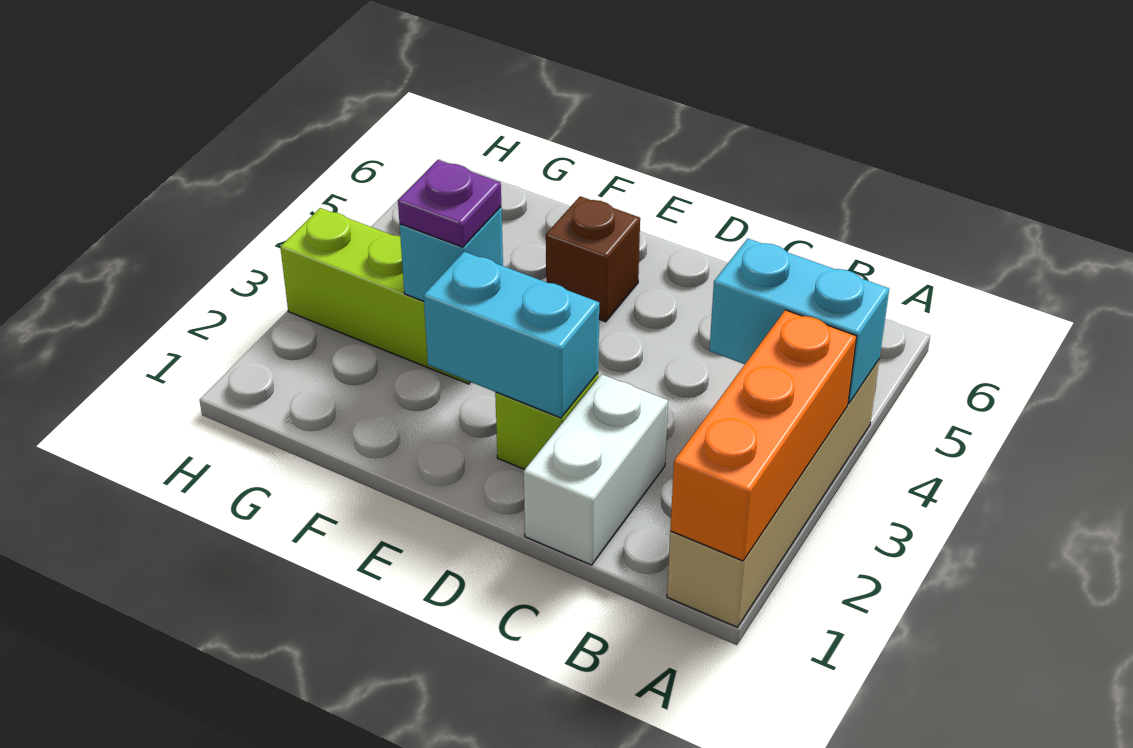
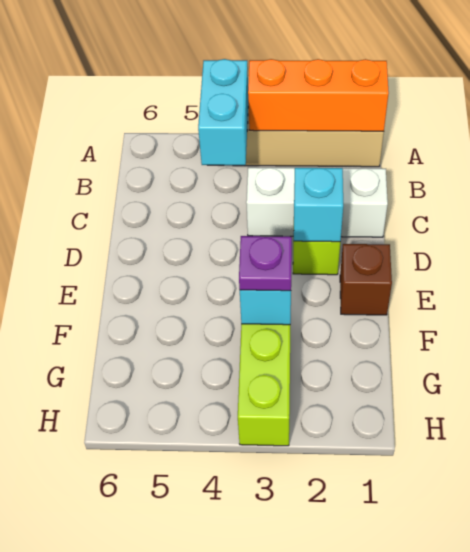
white brick C1:C2 level 1 -> white brick C1:C3 level 1
cyan brick D2:E2 level 2 -> cyan brick D2 level 2
brown brick E5 level 1 -> brown brick E1 level 1

